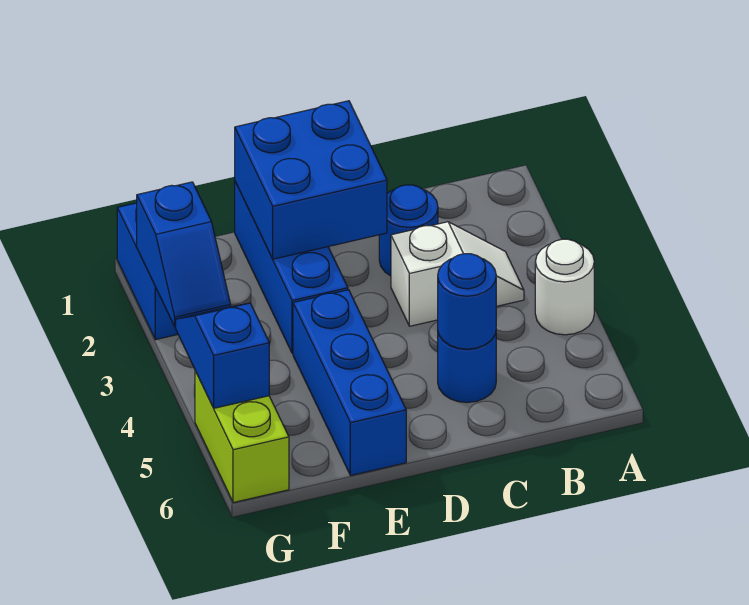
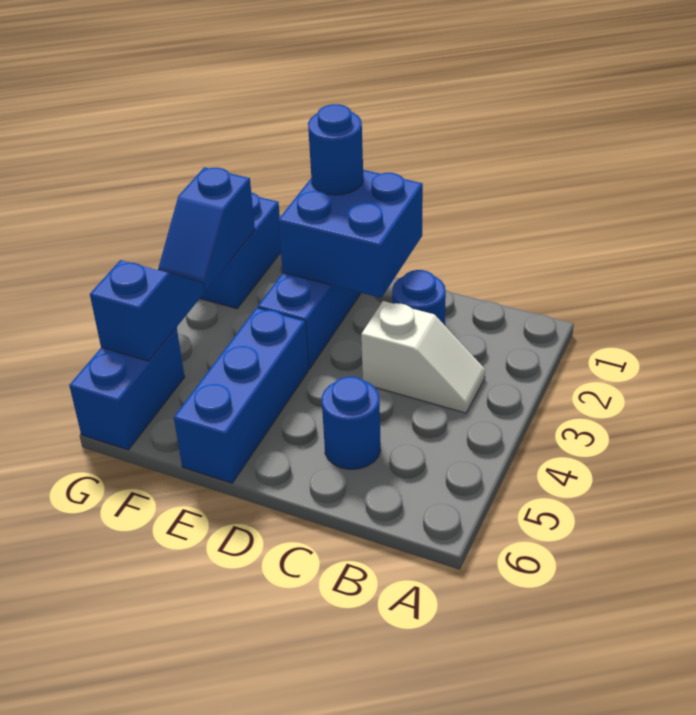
white round brick A4 level 1 -> none
blue round brick C5 level 2 -> blue round brick E1 level 3
lime brick G5:G6 level 1 -> blue brick G5:G6 level 1

